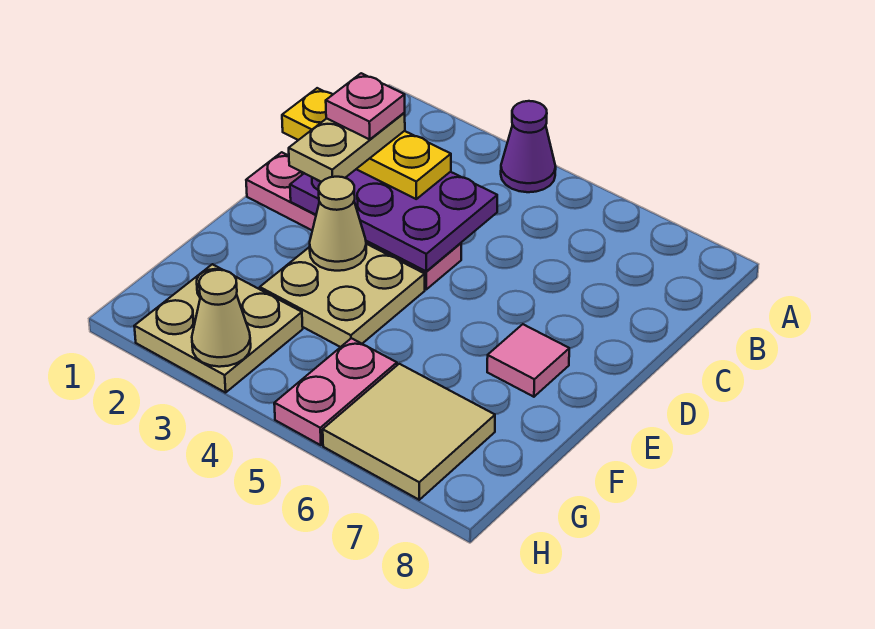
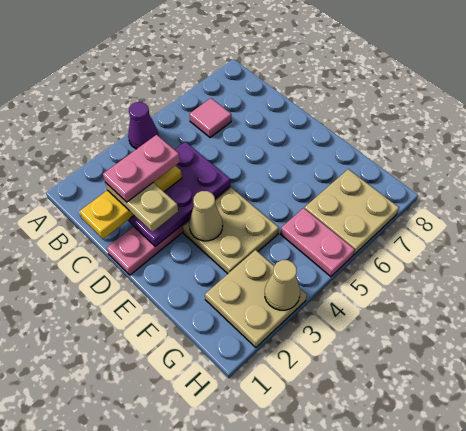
pink plate C2 level 5 -> pink plate C2:C3 level 5
pink tile E7 level 1 -> pink tile B6 level 1
tan tile G6:H7 level 1 -> tan plate G6:H7 level 1

